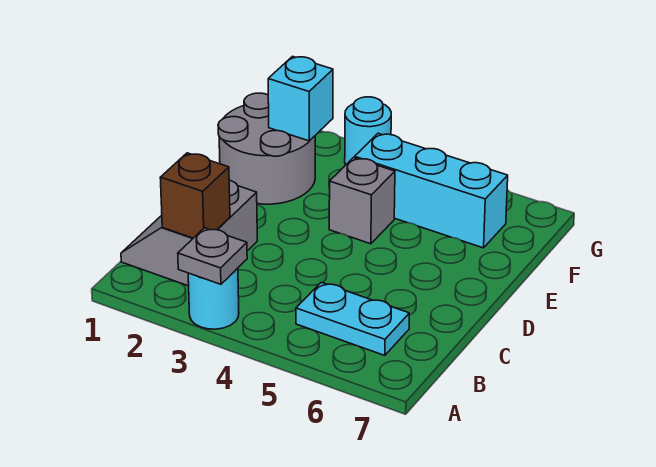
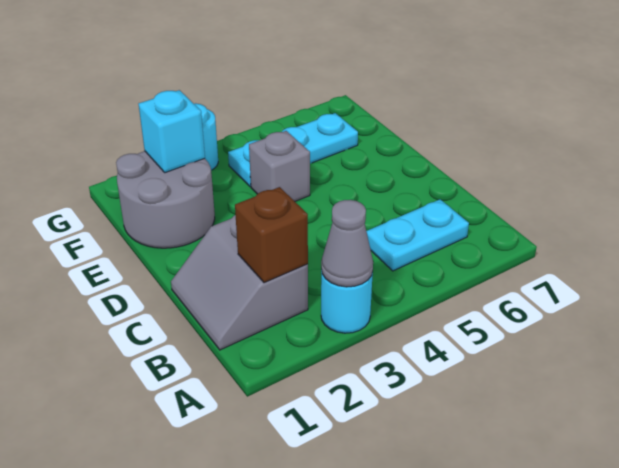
grey plate A3 level 2 -> grey cone A3 level 2
cyan brick F4:F6 level 1 -> cyan plate F4:F6 level 1

